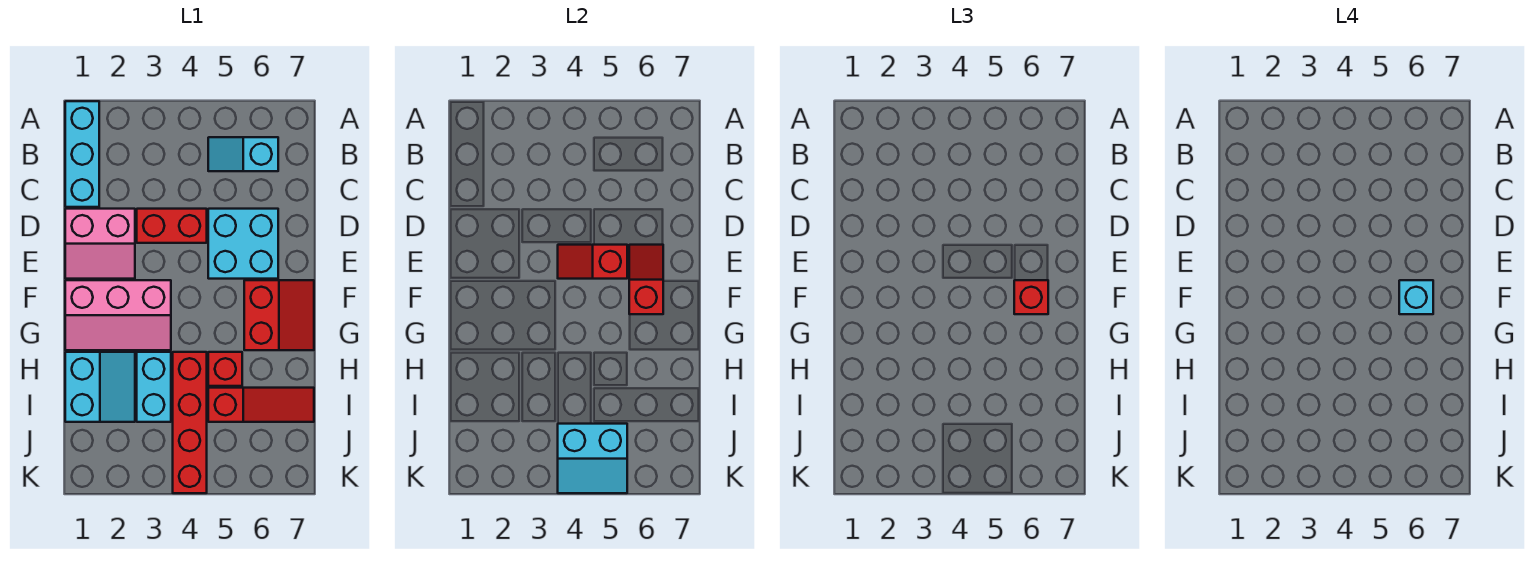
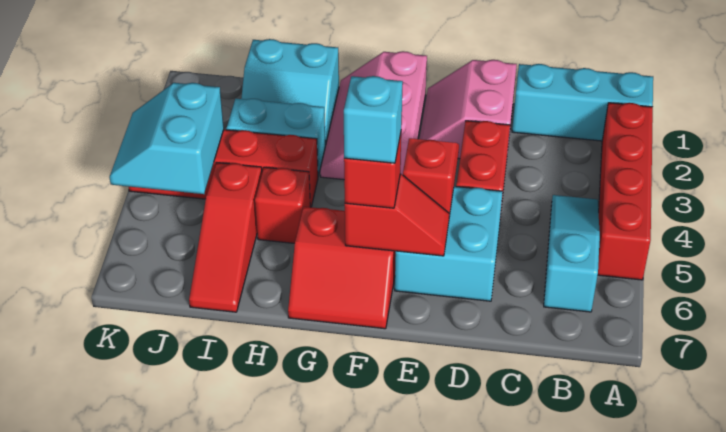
none -> red brick A2:A5 level 1
cyan slope B5:B6 level 1 top 6 -> cyan slope B4:B6 level 1 top 6

